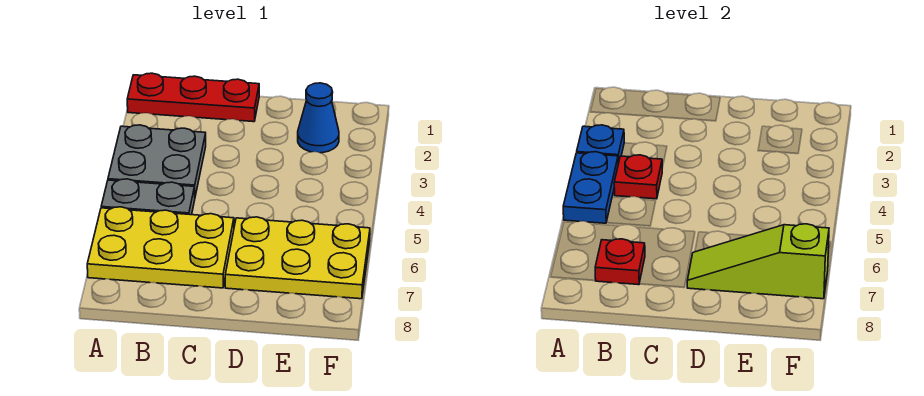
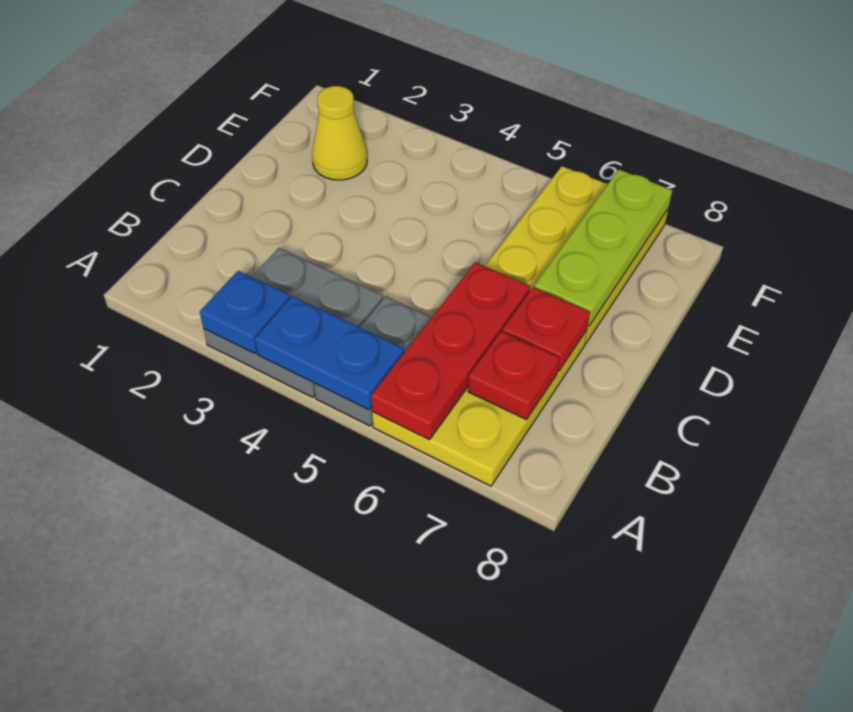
red plate A1:C1 level 1 -> red plate A6:C6 level 2
red plate B4 level 2 -> red plate C7 level 2
lime slope D7:F7 level 2 top F -> lime plate D7:F7 level 2
blue cone E2 level 1 -> yellow cone E2 level 1

